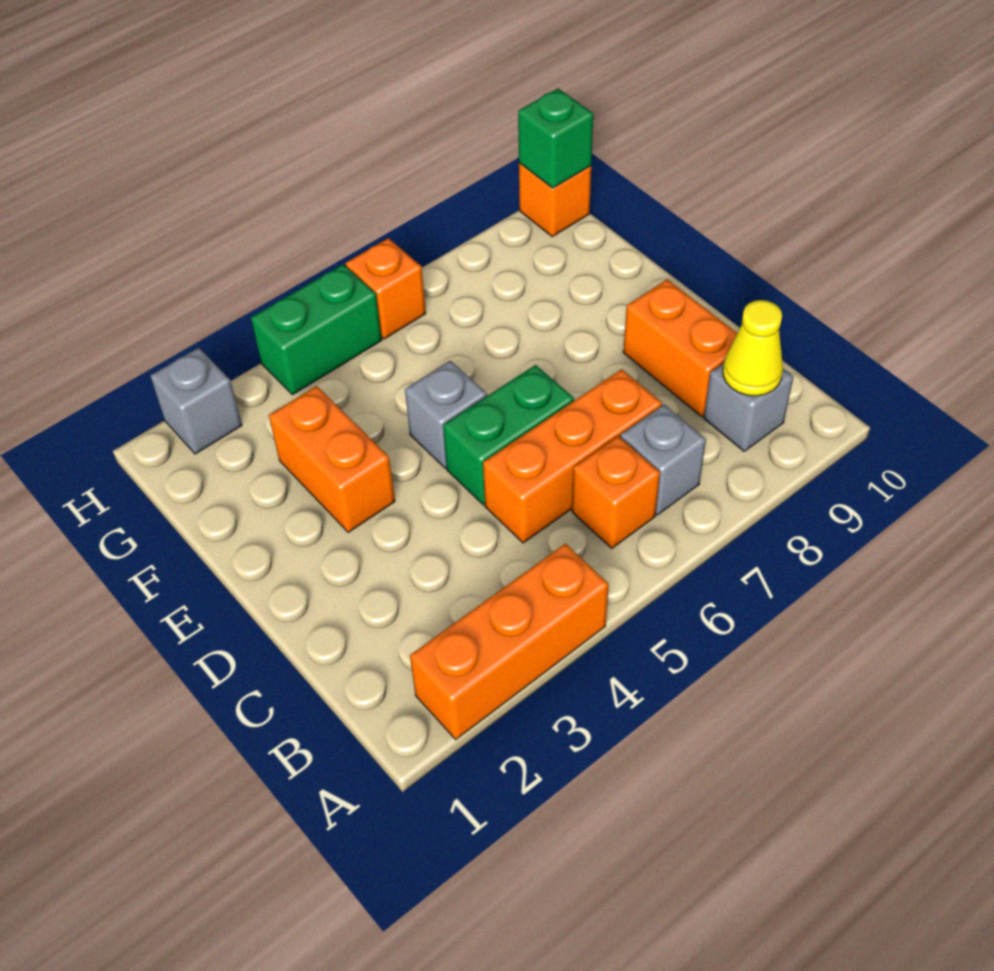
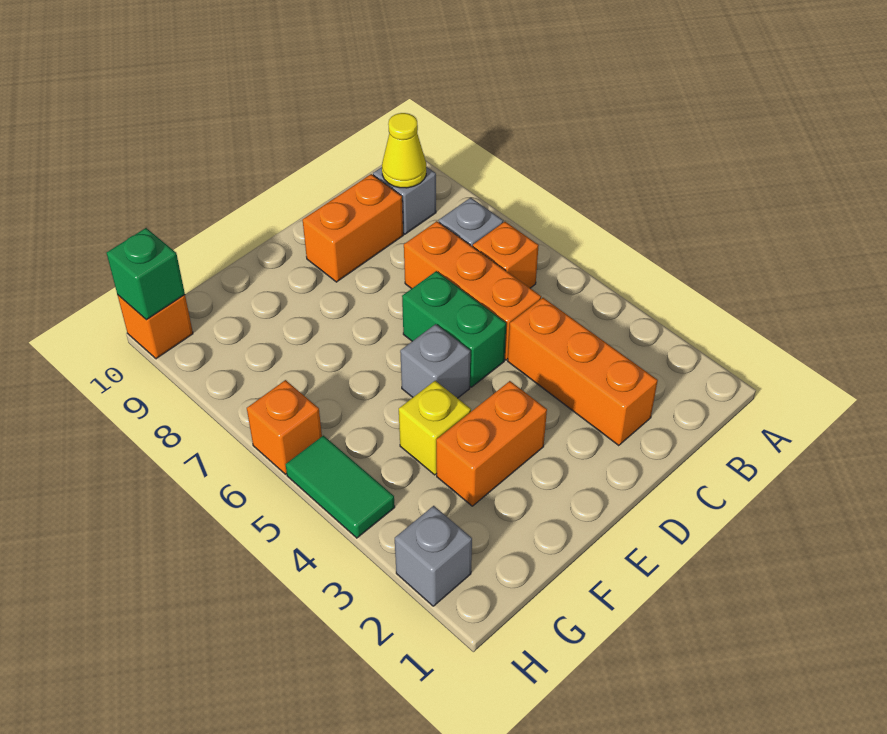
orange brick A2:A4 level 1 -> orange brick C2:C4 level 1
none -> yellow brick F4 level 1
green brick H4:H5 level 1 -> green tile H4:H5 level 1

